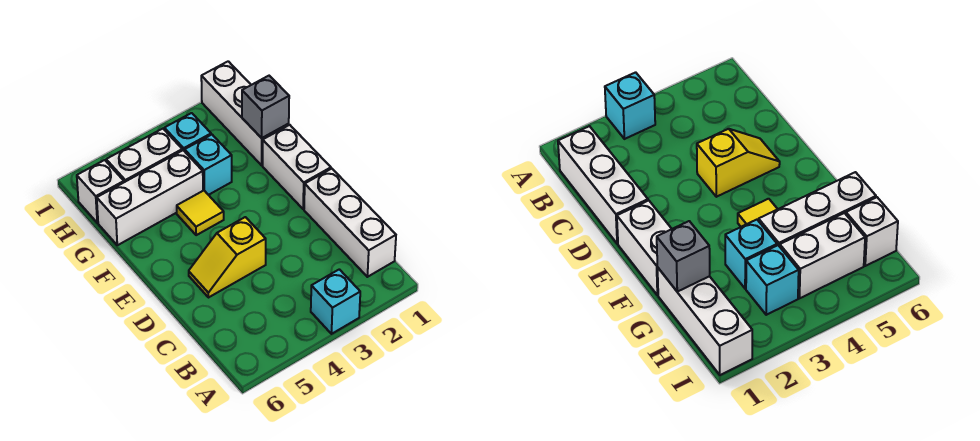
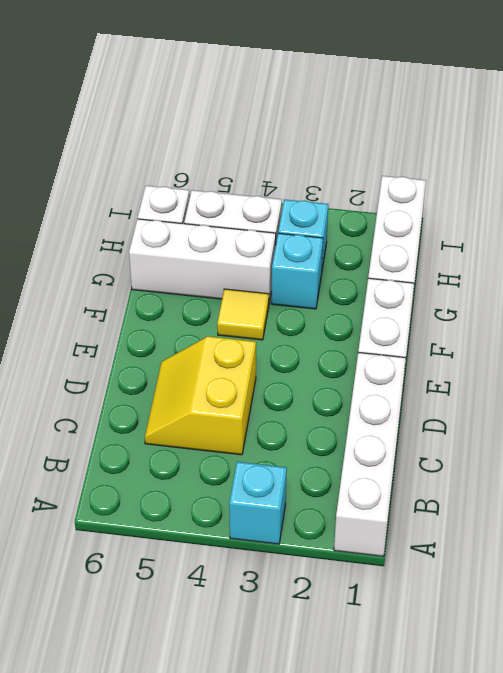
white brick B1:D1 level 1 -> white brick A1:D1 level 1
yellow slope D4:D5 level 1 top 4 -> yellow slope C4:D5 level 1 top 4
grey brick G1 level 2 -> none

